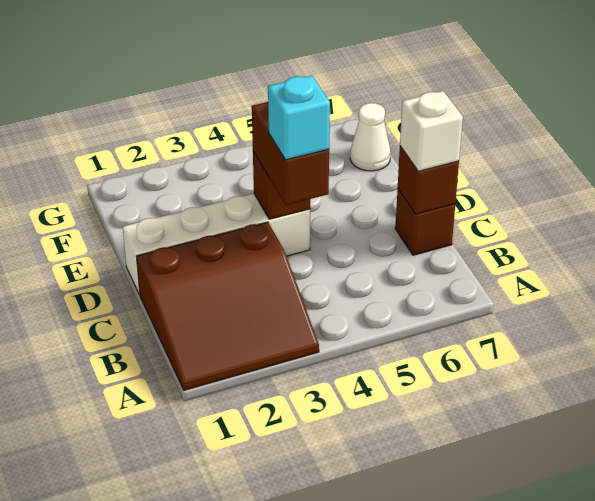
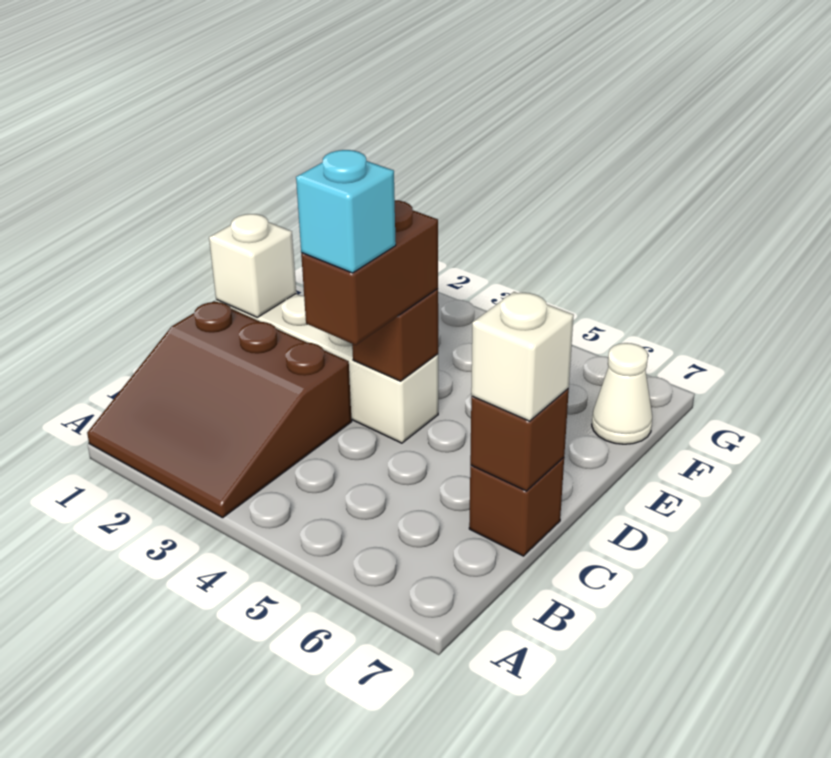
none -> white brick D1 level 2

